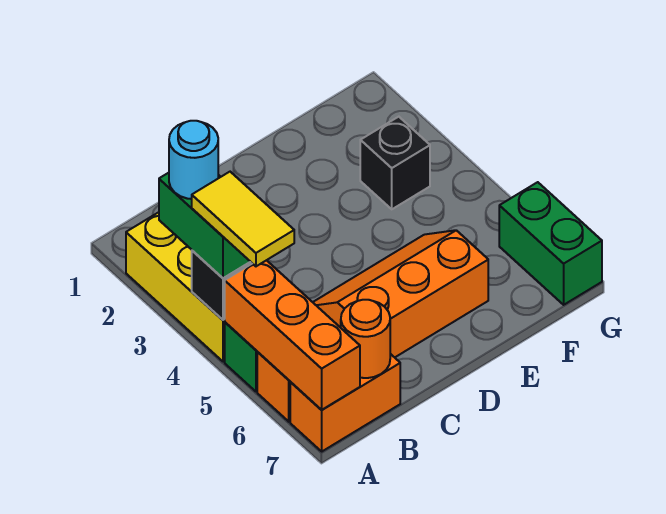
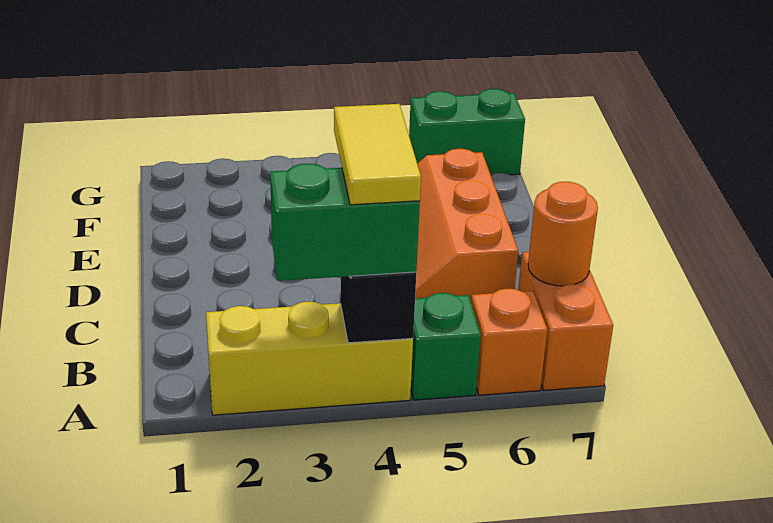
cyan round brick A3 level 4 -> none
yellow tile A4:A5 level 4 -> yellow tile A4:B4 level 4
orange brick A5:A7 level 2 -> none
black brick F3 level 1 -> none

